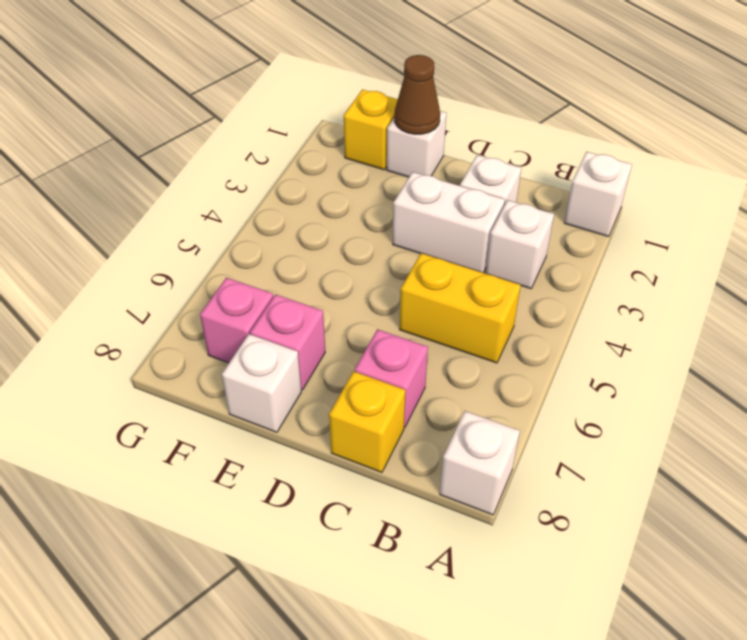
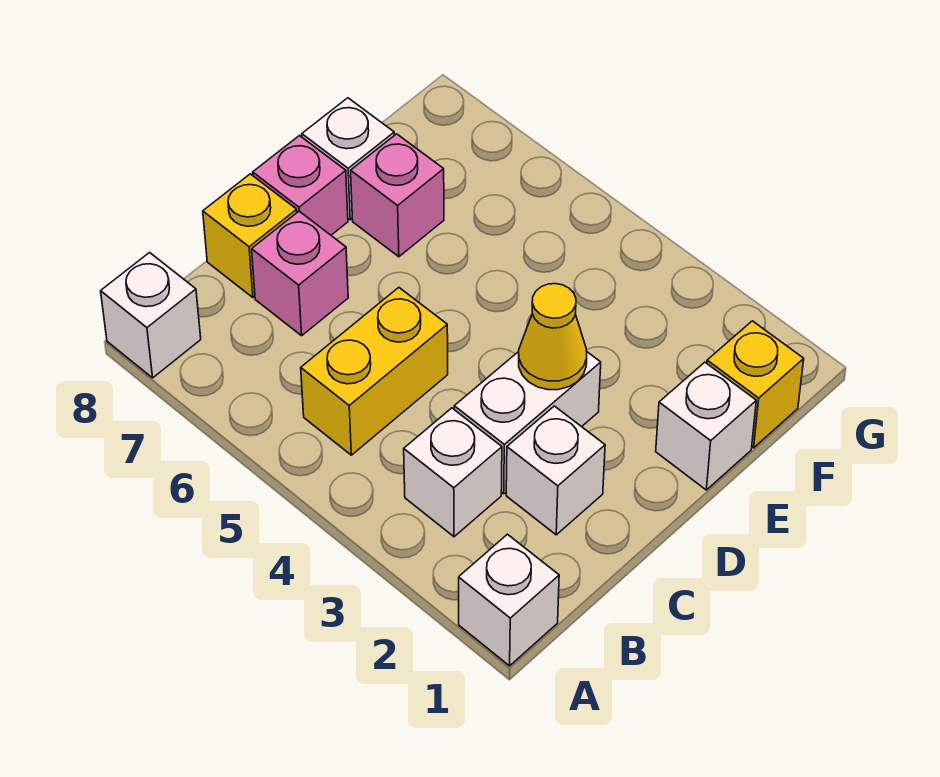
none -> yellow cone D3 level 2
brown cone E1 level 2 -> none
pink brick F7 level 1 -> pink brick D8 level 1

